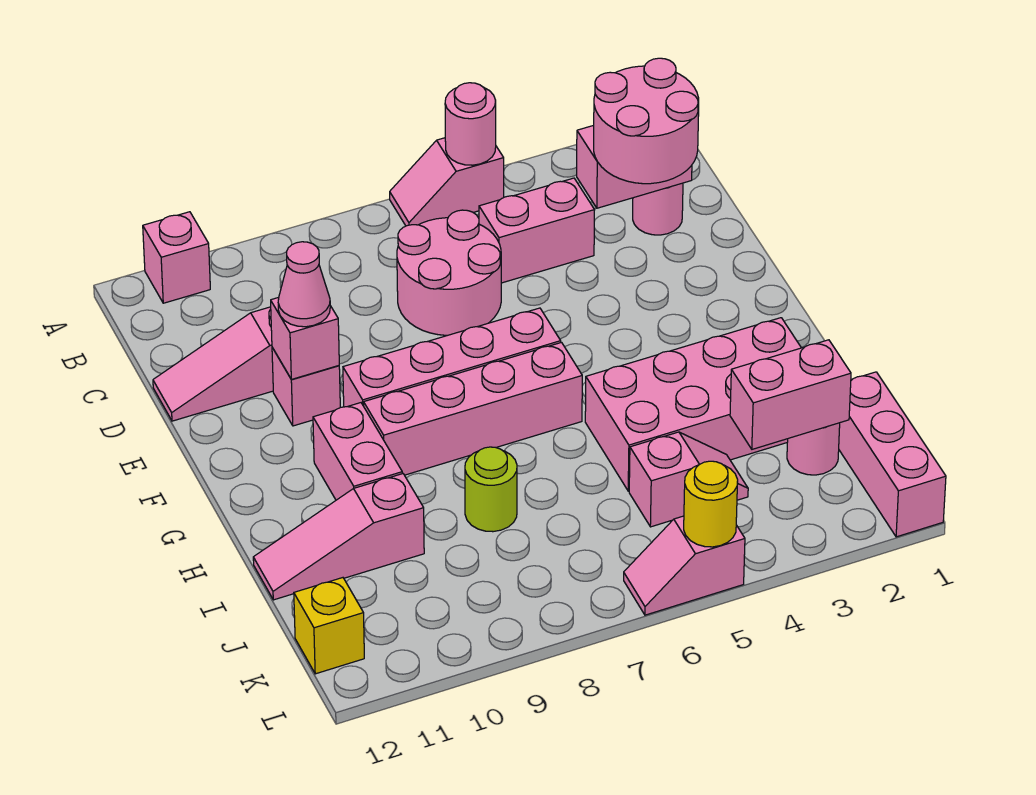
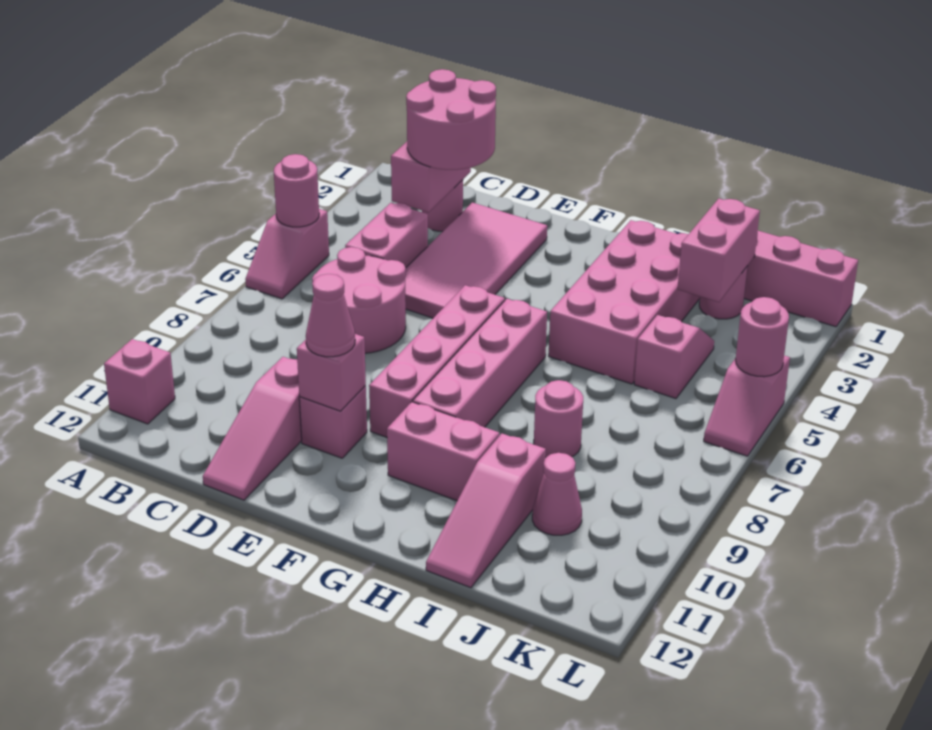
none -> pink tile D2:E5 level 1
lime round brick I8 level 1 -> pink round brick I8 level 1
none -> pink cone J10 level 1
yellow brick K12 level 1 -> none
yellow round brick L5 level 2 -> pink round brick L5 level 2

